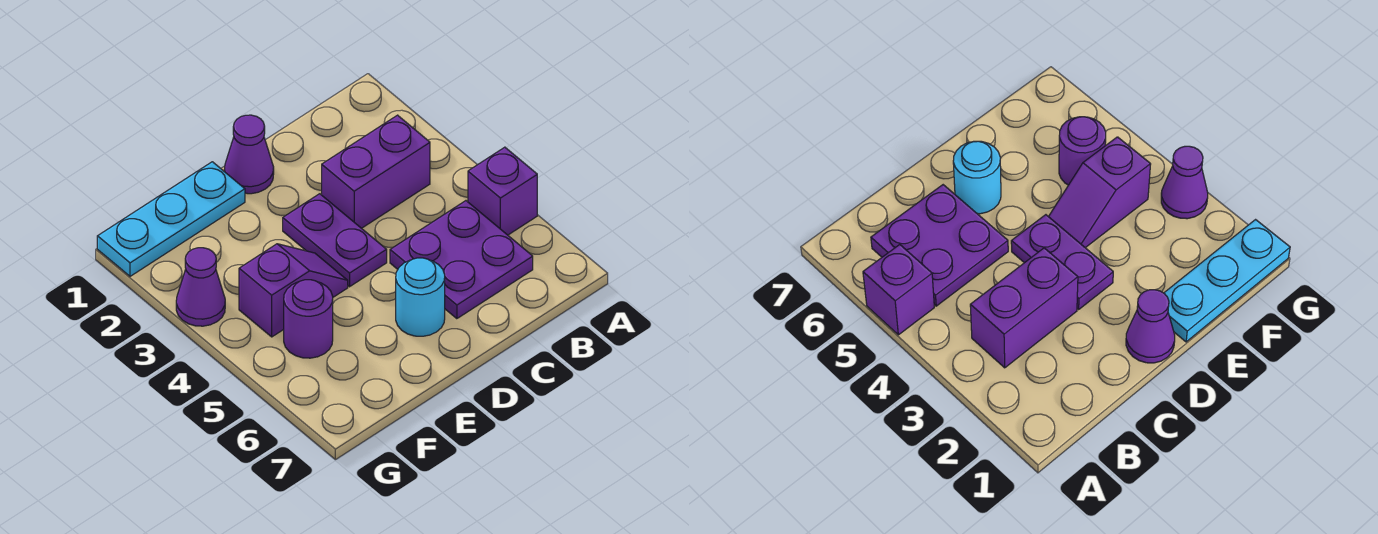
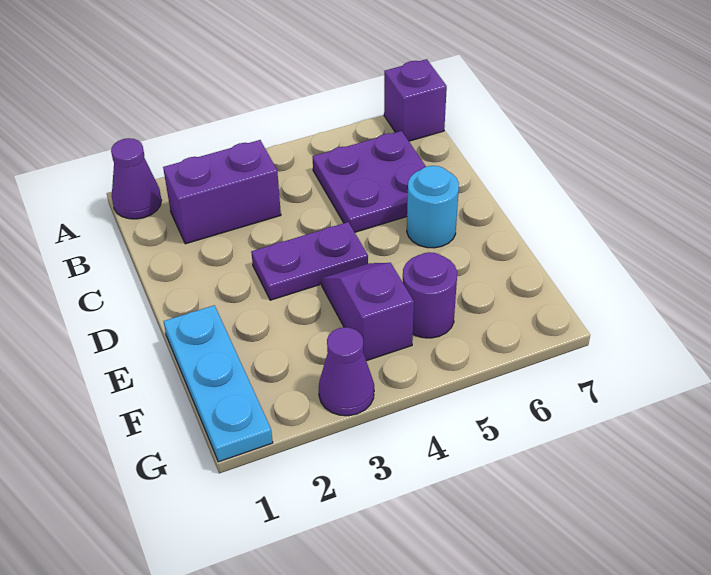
purple brick A5 level 1 -> purple brick A7 level 1
purple brick B3:C3 level 1 -> purple brick B2:B3 level 1
purple cone D1 level 1 -> purple cone A1 level 1

